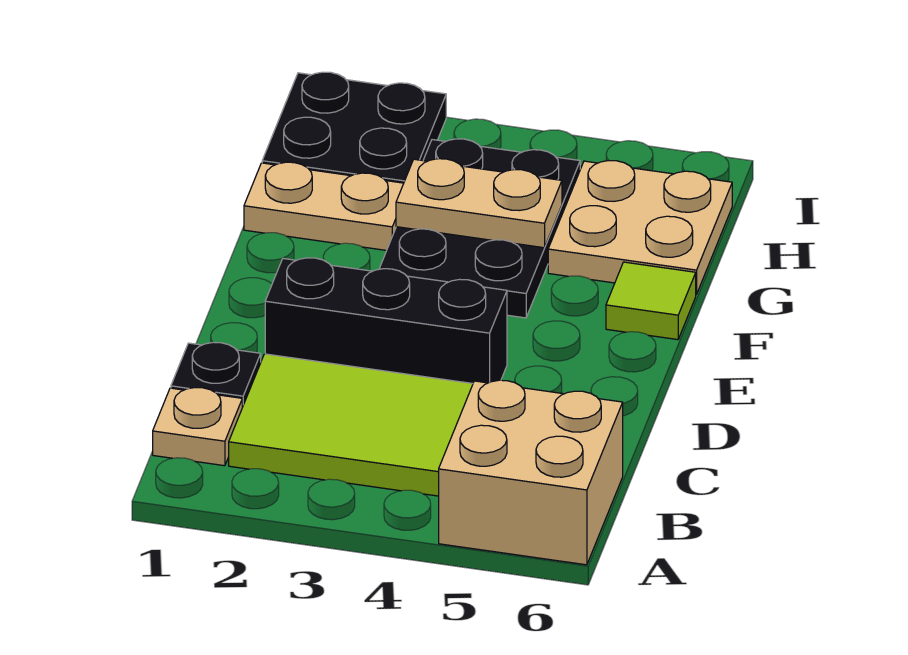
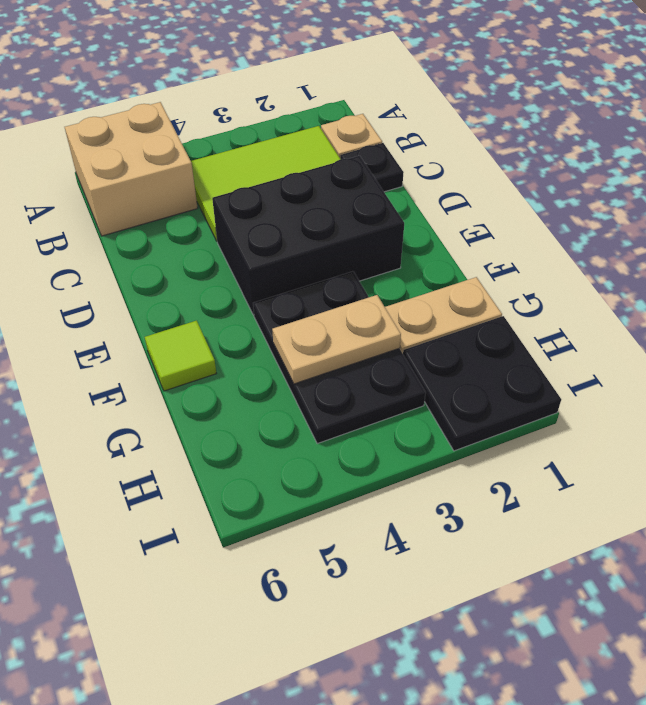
black brick D2:D4 level 1 -> black brick D2:E4 level 1
tan plate G5:H6 level 1 -> none

